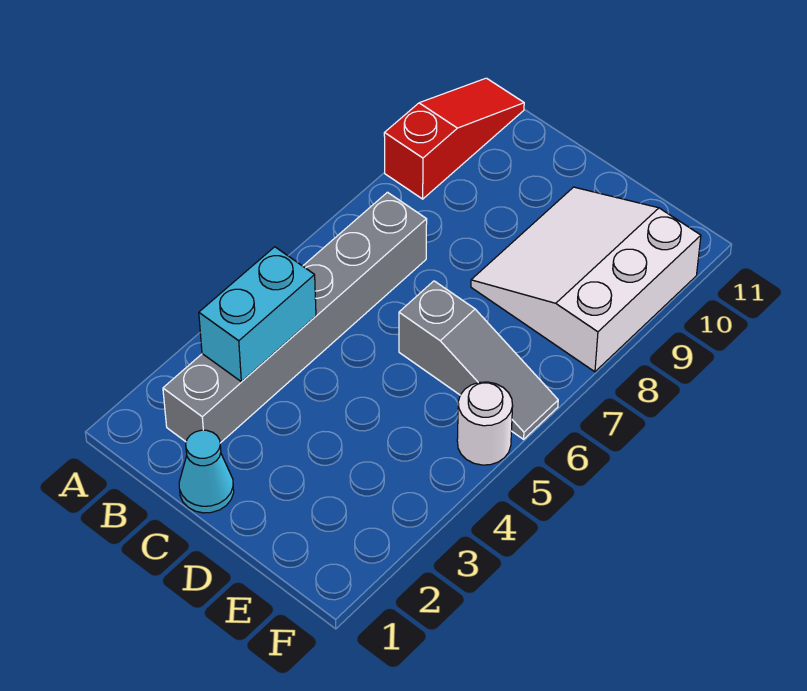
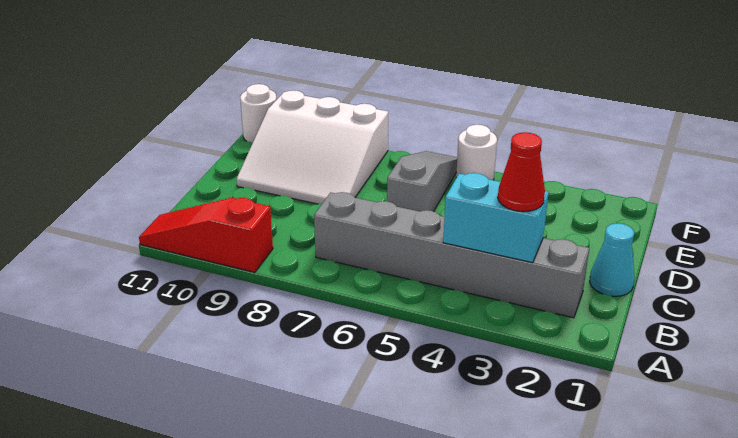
none -> red cone B3 level 3
none -> white round brick F11 level 1

